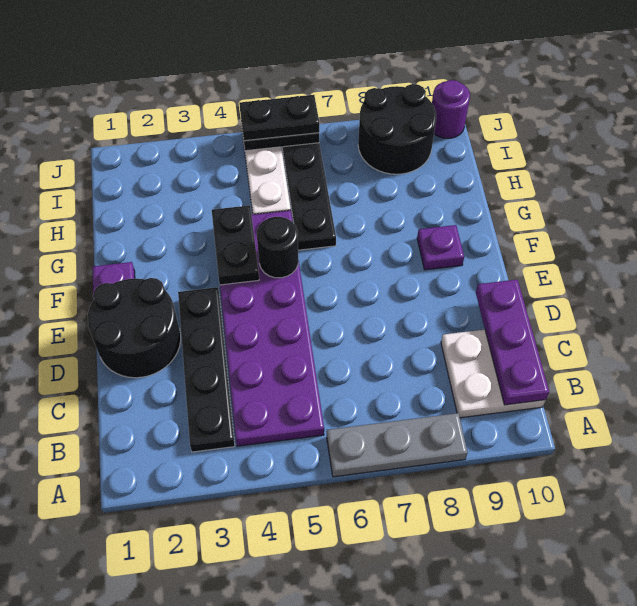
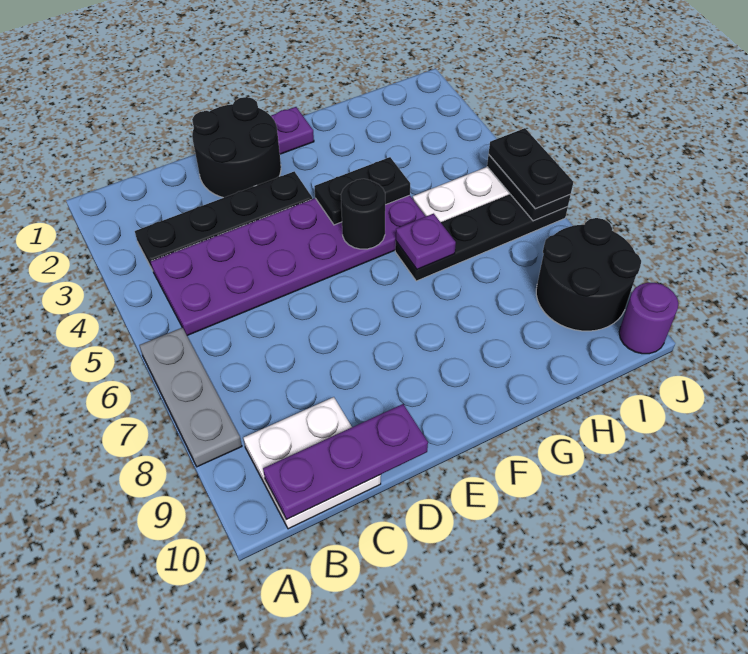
purple plate F9 level 1 -> purple plate G6 level 2

